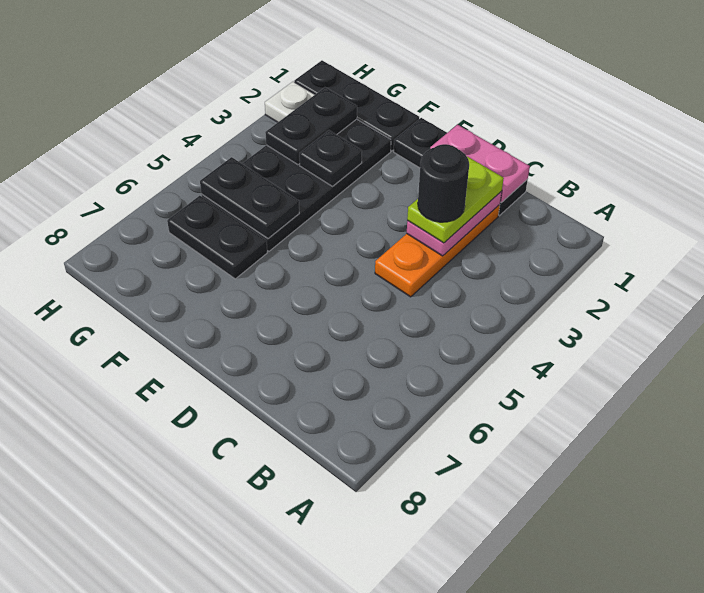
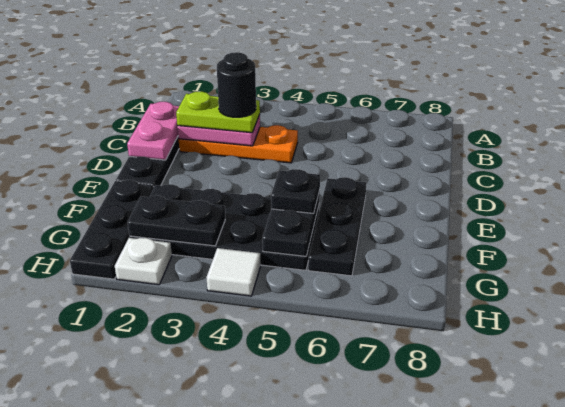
black plate F3 level 2 -> black plate F5 level 3
black plate F6:G6 level 1 -> black plate E6:G6 level 1
none -> white tile H4 level 1

